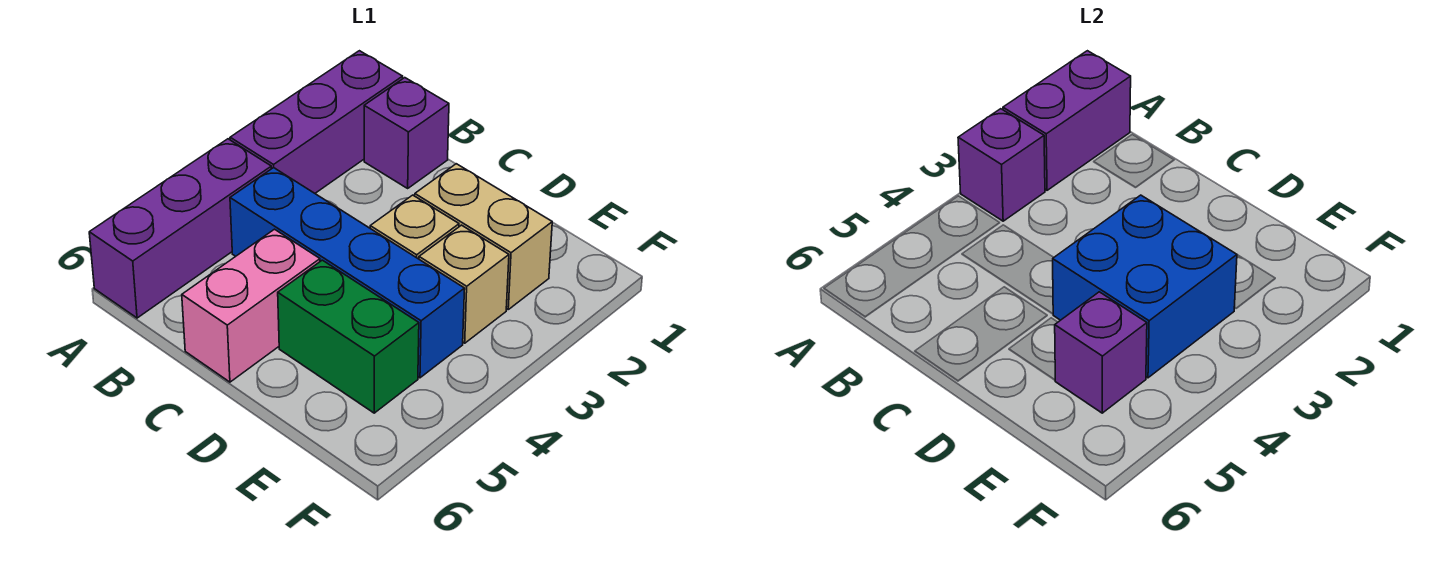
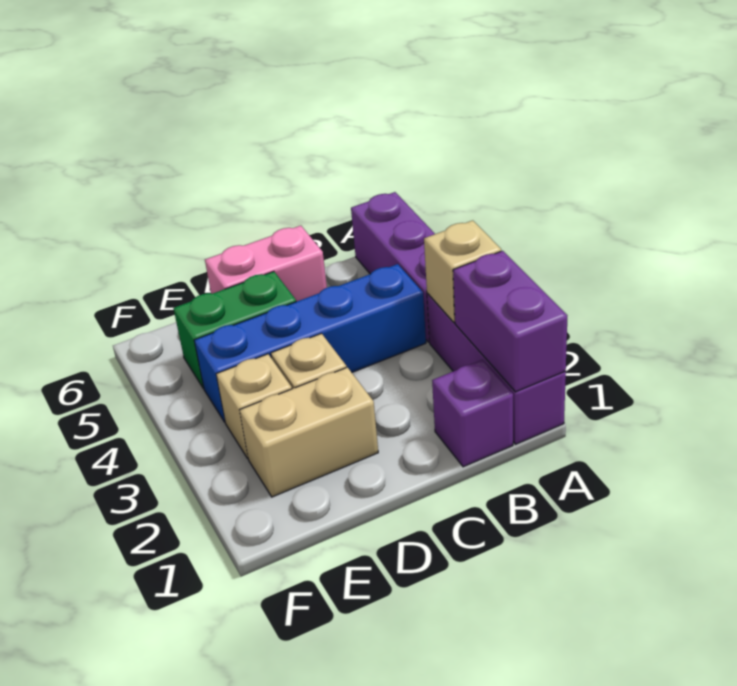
purple brick A3 level 2 -> tan brick A3 level 2
pink brick C5:C6 level 1 -> pink brick C6:D6 level 1
blue brick D3:E4 level 2 -> none
purple brick E5 level 2 -> none

